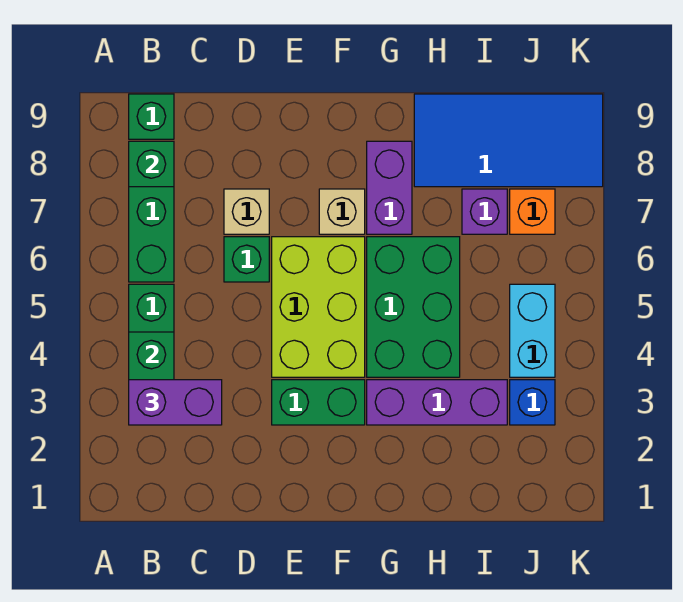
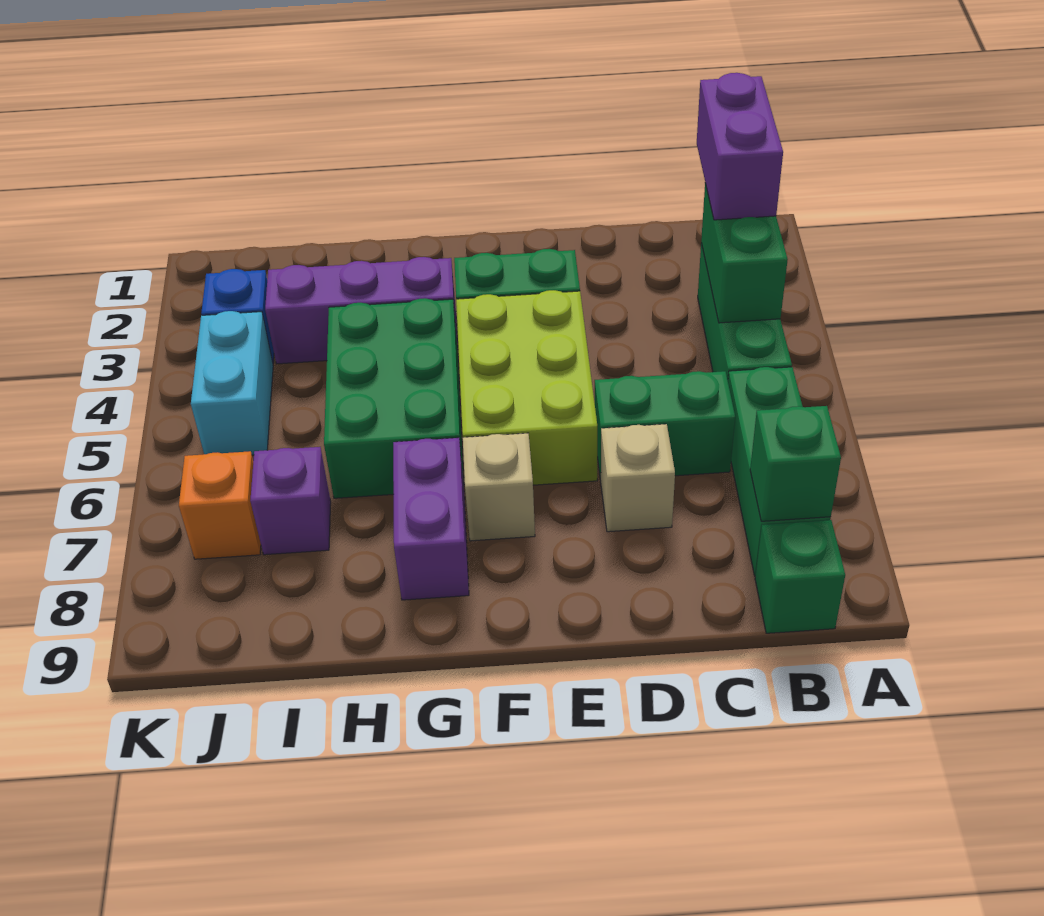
purple brick B3:C3 level 3 -> purple brick B2:B3 level 3
green brick D6 level 1 -> green brick C6:D6 level 1
blue tile H8:K9 level 1 -> none

